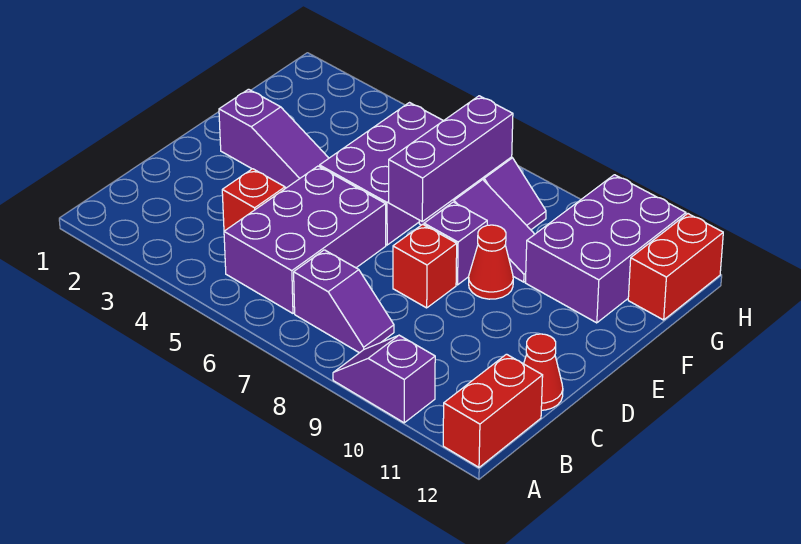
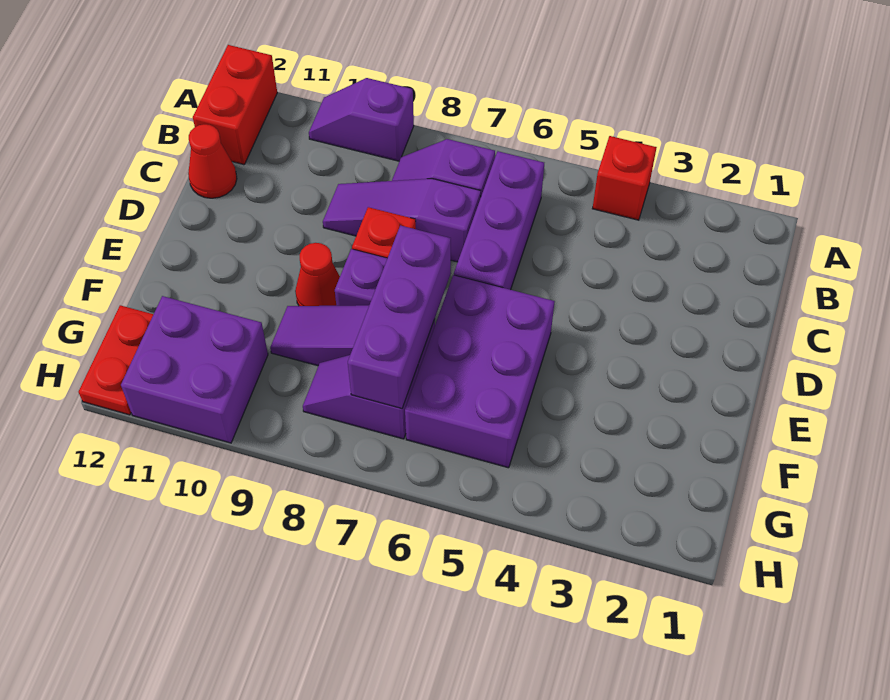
purple slope A9:A10 level 1 top 10 -> purple slope A9:A10 level 1 top 9
purple brick B5:D6 level 1 -> purple brick B6:D6 level 1
red brick C4 level 1 -> red brick A4 level 1
purple slope E2:E4 level 1 top 2 -> purple slope C7:C9 level 1 top 7
purple brick F10:H11 level 1 -> purple brick G10:H11 level 1
red brick G12:H12 level 1 -> red plate G12:H12 level 1

